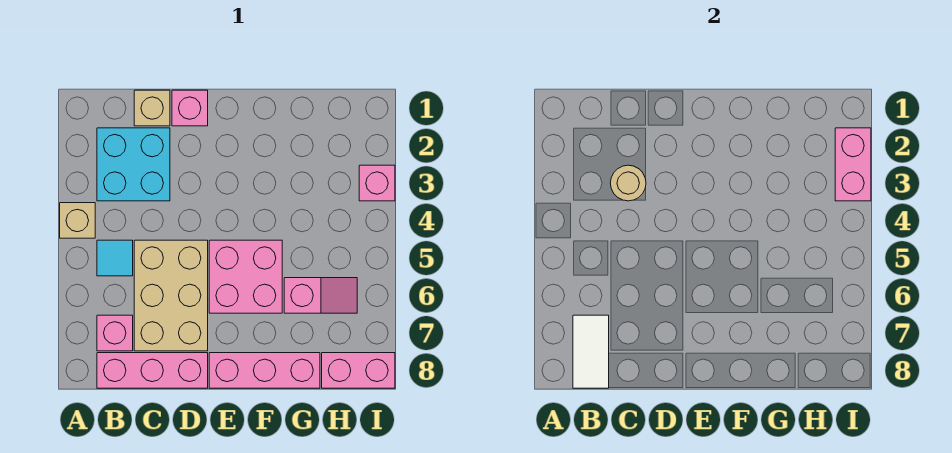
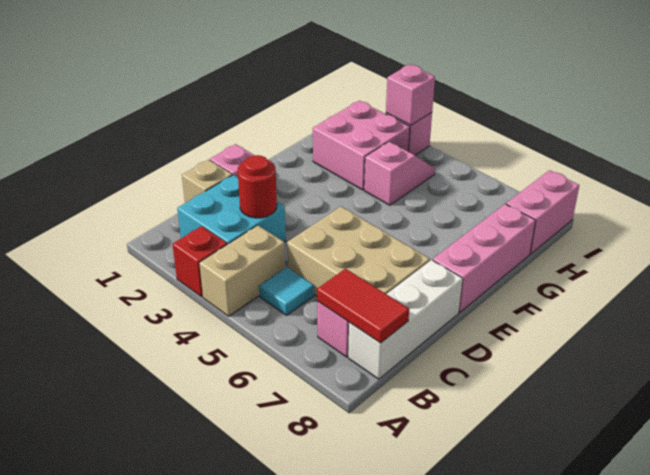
none -> red brick A3 level 1
tan brick A4 level 1 -> tan brick A4:B4 level 1
white tile B7:B8 level 2 -> red tile B7:B8 level 2
pink brick B8:D8 level 1 -> white brick B8:D8 level 1
tan round brick C3 level 2 -> red round brick C3 level 2
pink brick E5:F6 level 1 -> pink brick G2:H3 level 1
pink slope G6:H6 level 1 top G -> pink slope G4:H4 level 1 top G
pink brick I2:I3 level 2 -> pink brick I3 level 2

